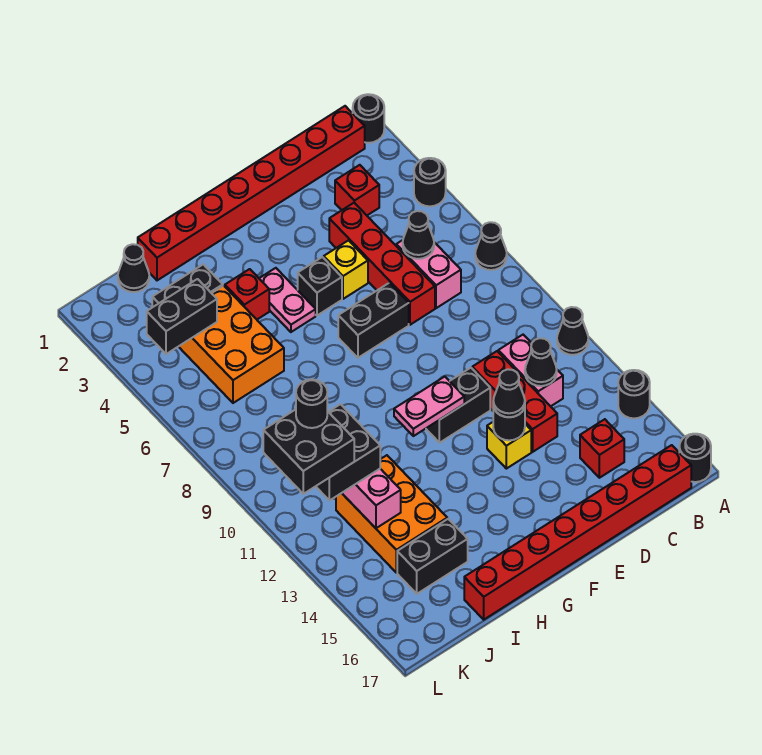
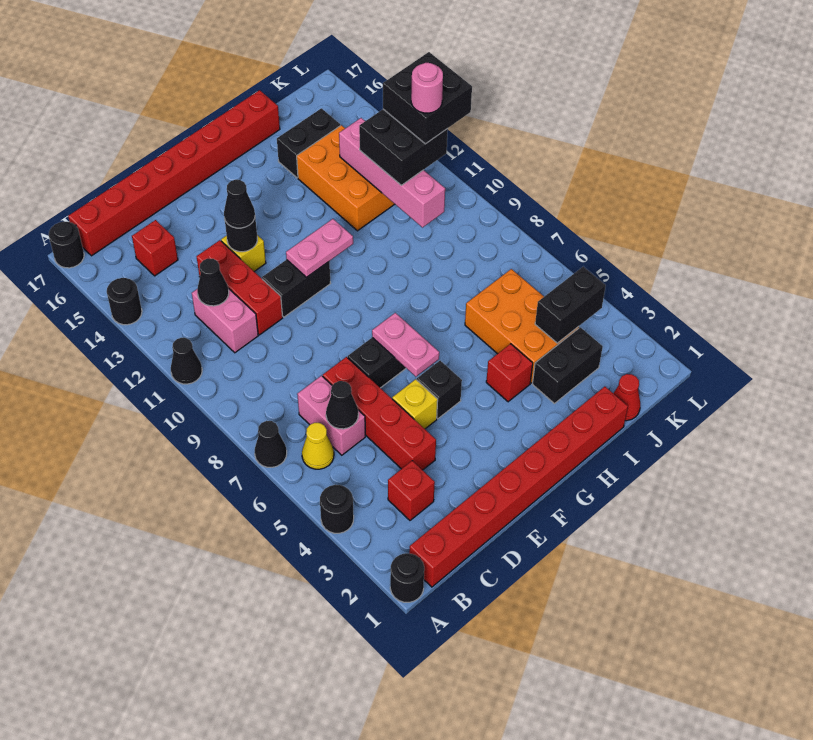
none -> yellow cone B6 level 1
pink plate G4:G5 level 1 -> pink plate F6:F7 level 2
black cone J1 level 1 -> red cone J1 level 1
black round brick K11 level 5 -> pink round brick K11 level 5

